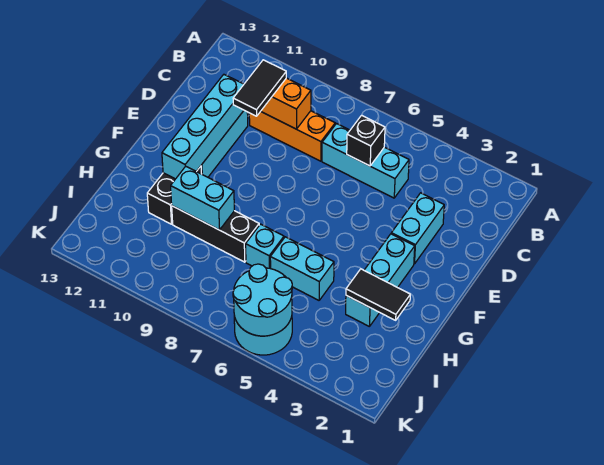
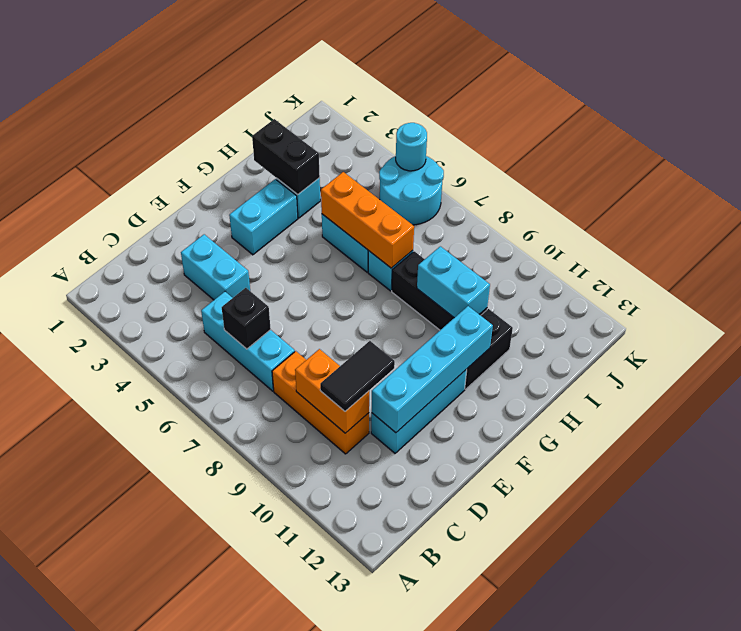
cyan brick D3:E3 level 1 -> cyan brick D3:D4 level 1
black tile H2:H3 level 2 -> black brick H2:H3 level 2
none -> orange brick H5:H7 level 2
cyan round brick J5:K6 level 2 -> cyan round brick K5 level 2

